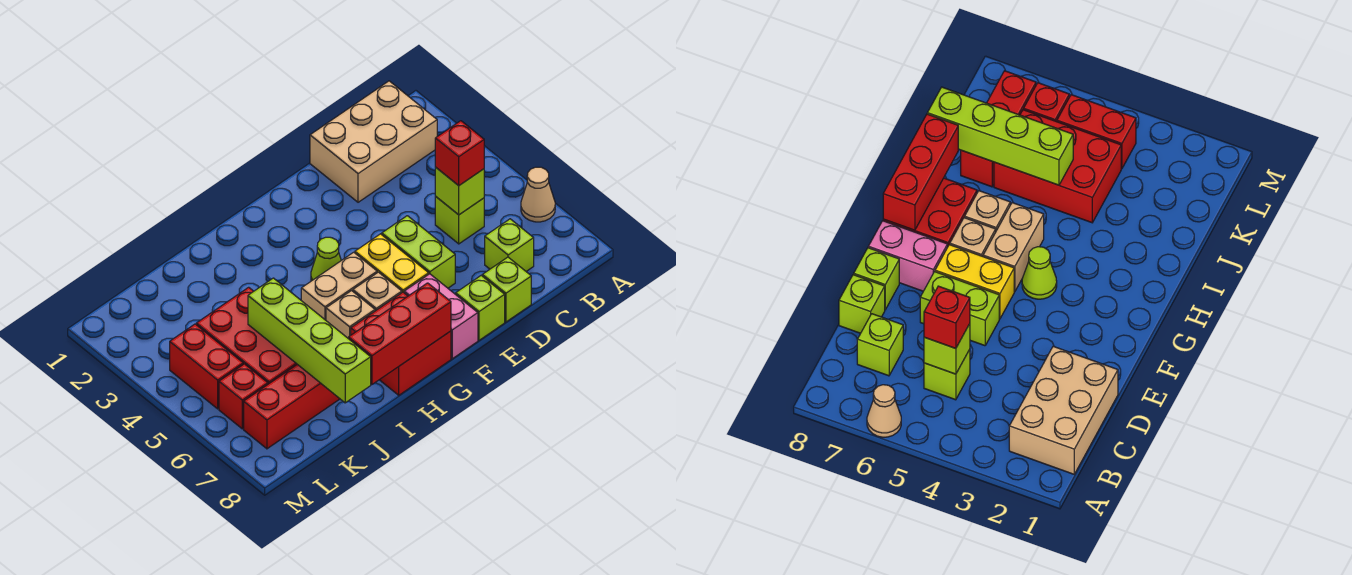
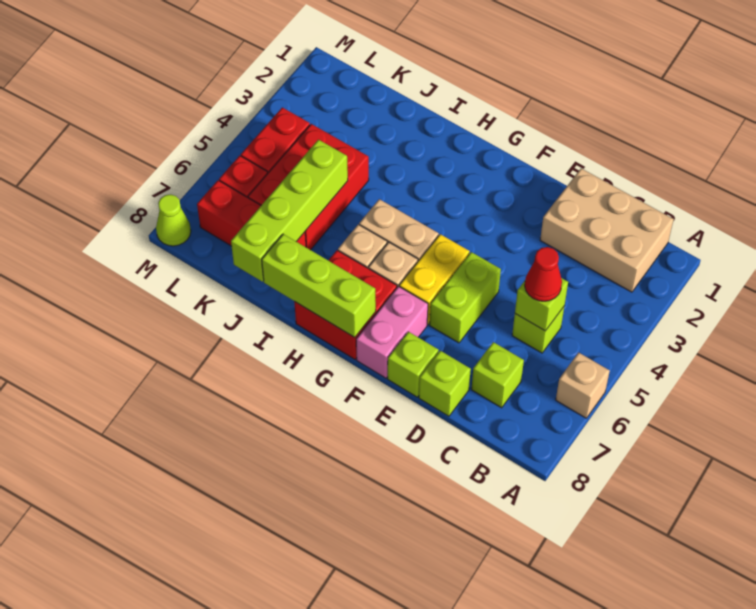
tan cone A6 level 1 -> tan brick A6 level 1
red brick C5 level 3 -> red cone C5 level 3
lime cone G4 level 1 -> lime cone M8 level 1
red brick G8:I8 level 2 -> lime brick G8:I8 level 2

